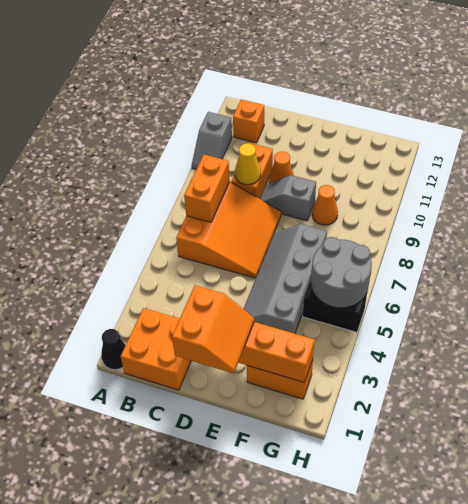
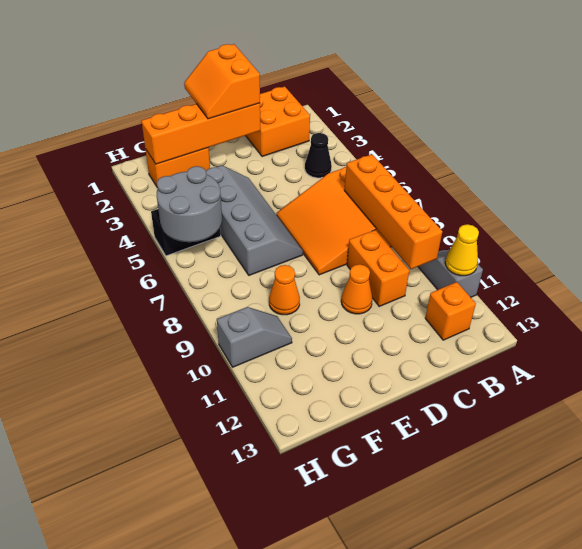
black cone A1 level 1 -> black cone B4 level 1
orange brick B7:B8 level 2 -> orange brick B7:B10 level 2
yellow cone C9 level 2 -> yellow cone A11 level 2
grey slope D9:E9 level 1 top E -> grey slope G10:H10 level 1 top H

